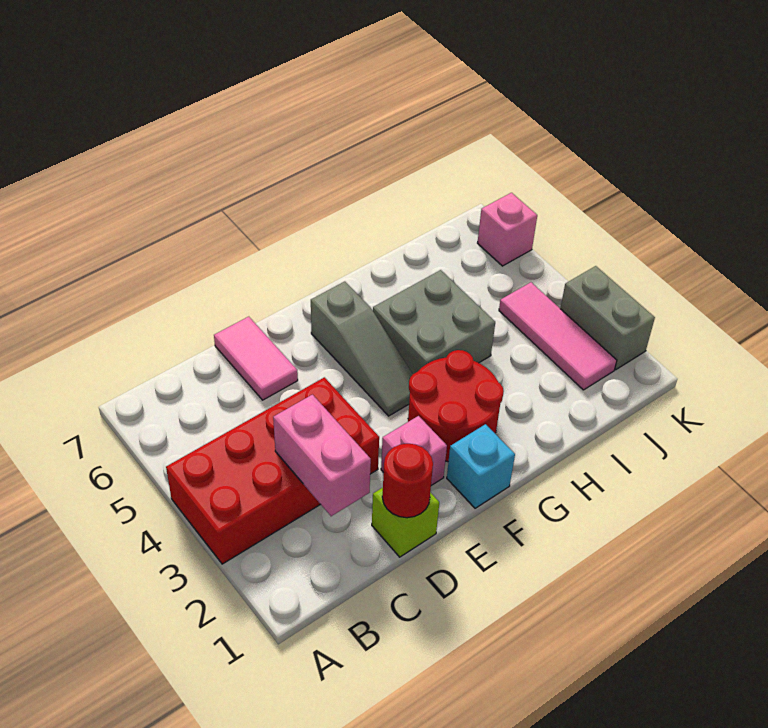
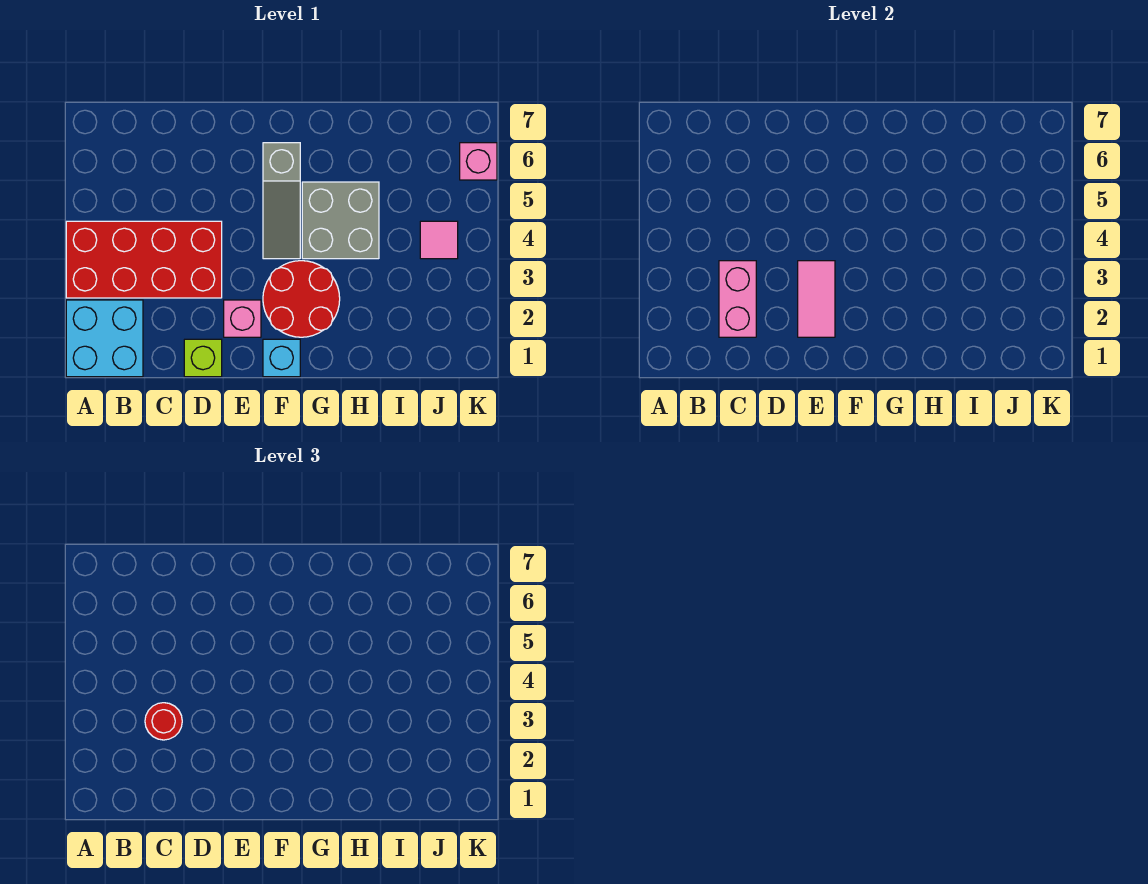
none -> cyan brick A1:B2 level 1
red round brick D1 level 2 -> red round brick C3 level 3
pink tile D6:D7 level 1 -> pink tile E2:E3 level 2
pink tile J2:J4 level 1 -> pink tile J4 level 1
grey brick K2:K3 level 1 -> none

